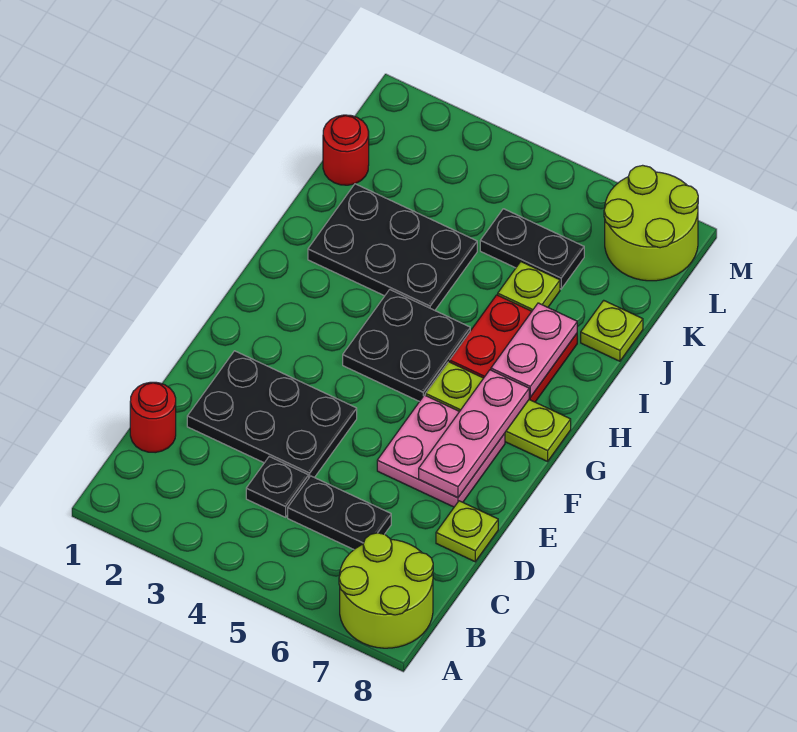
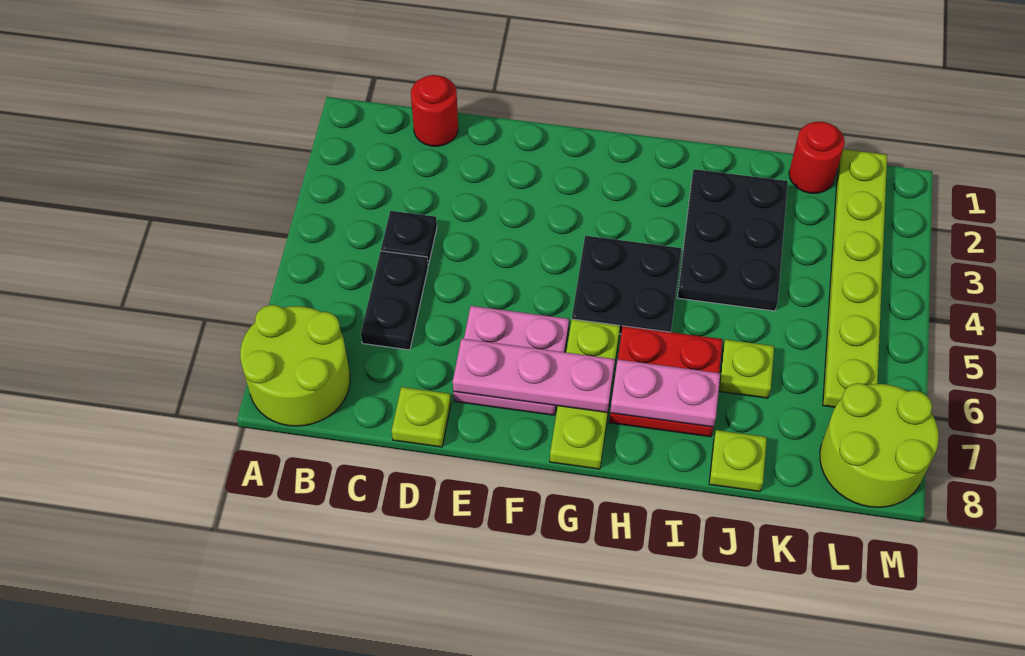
black plate D2:E4 level 1 -> none
black plate K5:K6 level 1 -> none
none -> lime plate L1:L6 level 1

